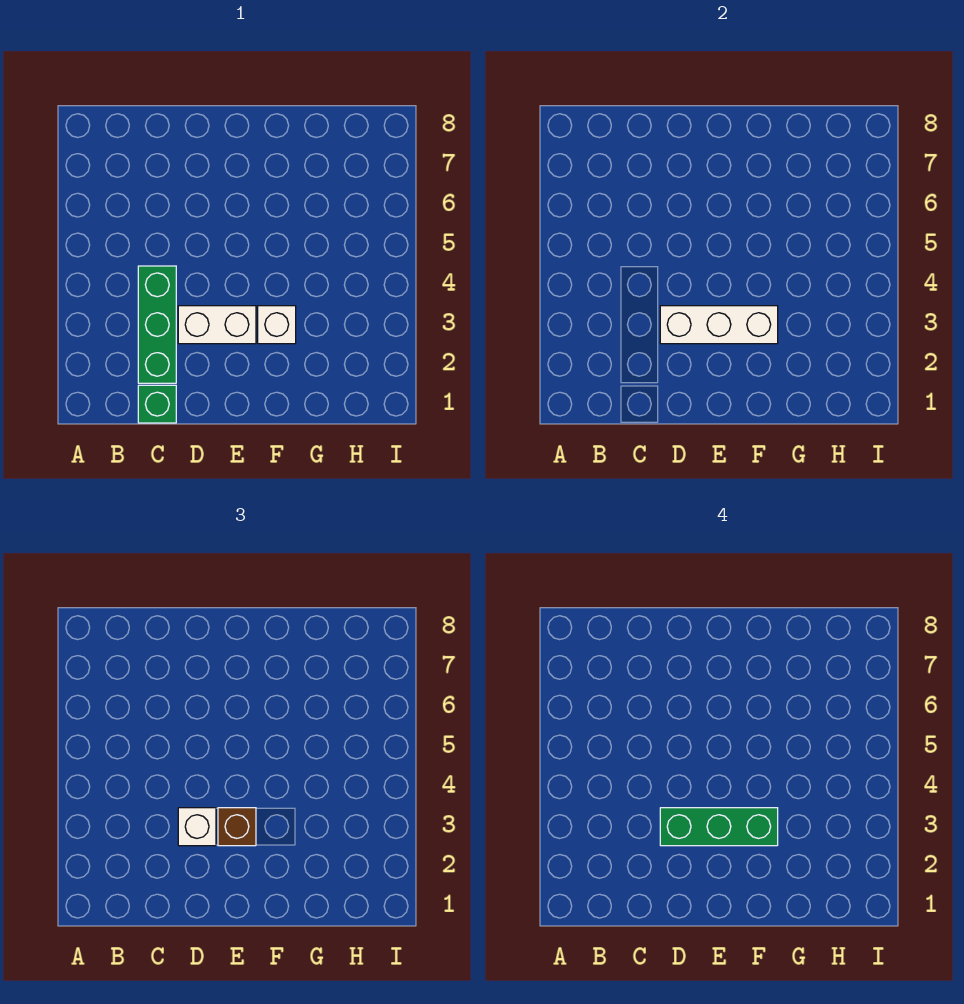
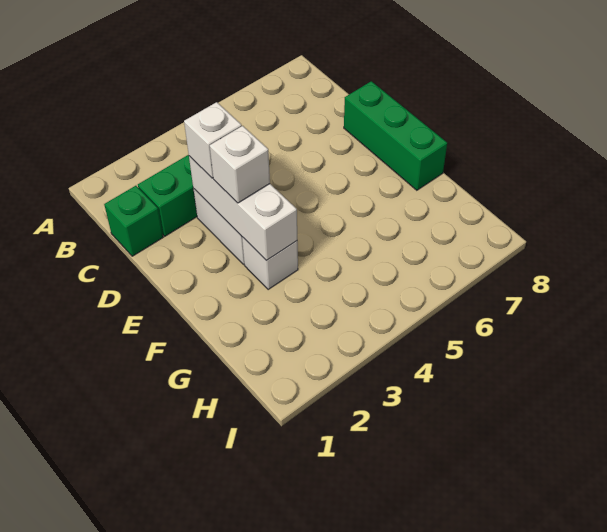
green brick D3:F3 level 4 -> green brick D8:F8 level 1
brown brick E3 level 3 -> white brick E3 level 3

